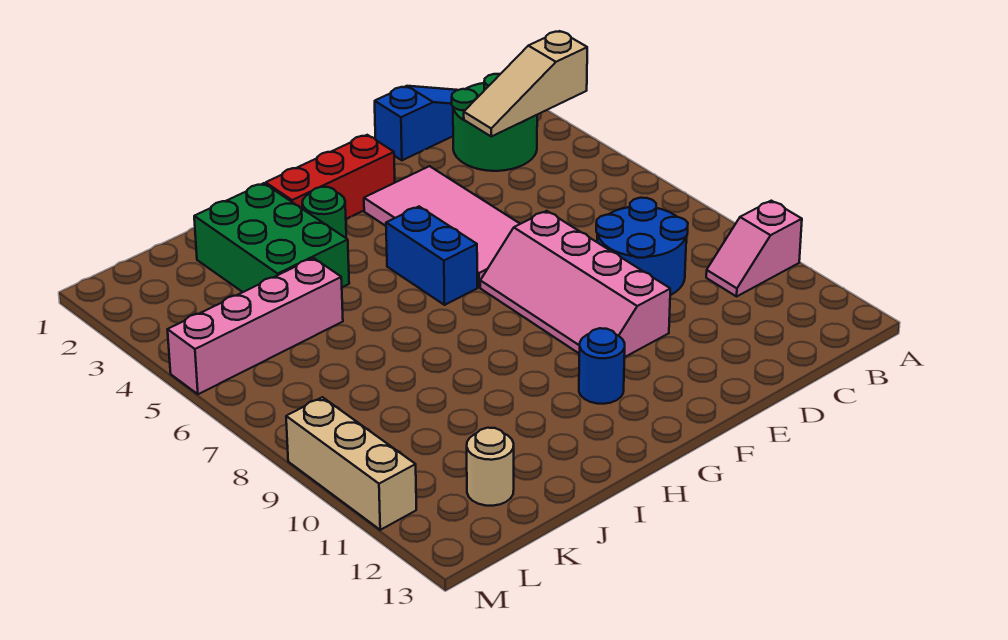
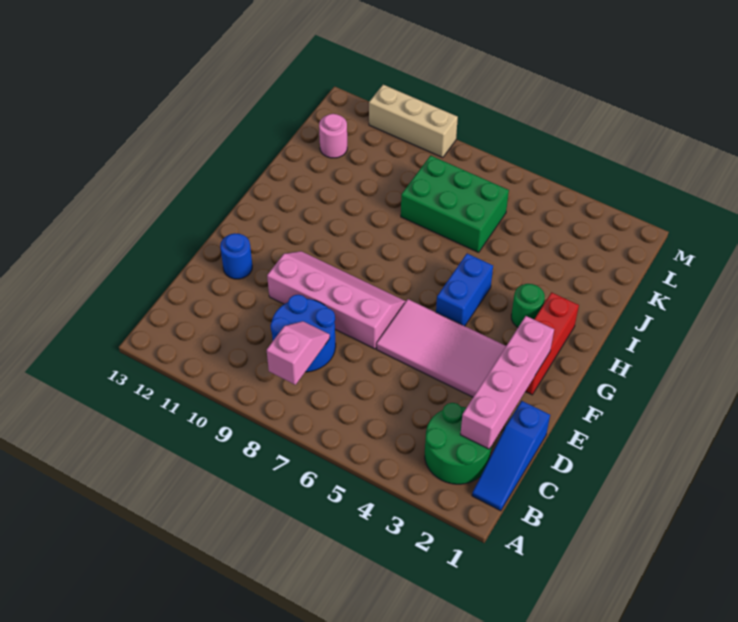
tan slope A3:C3 level 2 top A -> none
pink slope A10:B10 level 1 top A -> pink slope B8:C8 level 2 top B
blue brick G5:G6 level 1 -> blue brick G5:H5 level 1
blue round brick G11 level 1 -> blue round brick E12 level 1
green brick I2:J4 level 1 -> green brick J6:K8 level 1
pink brick J5:M5 level 1 -> pink brick C2:F2 level 2
tan round brick K12 level 1 -> pink round brick K12 level 1

